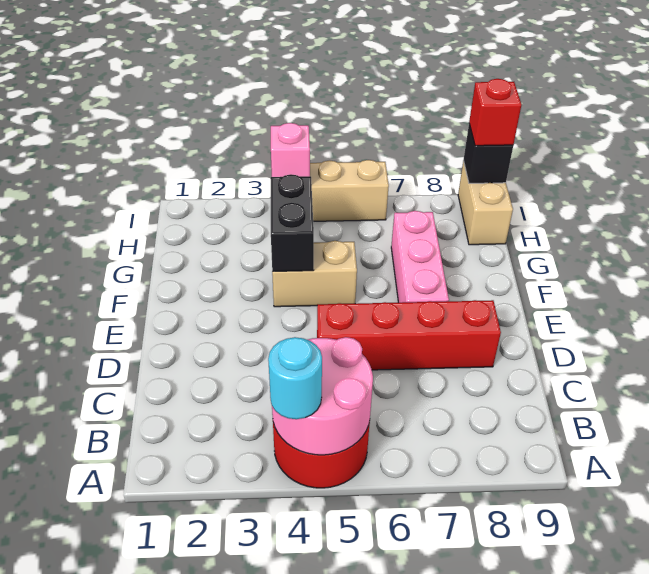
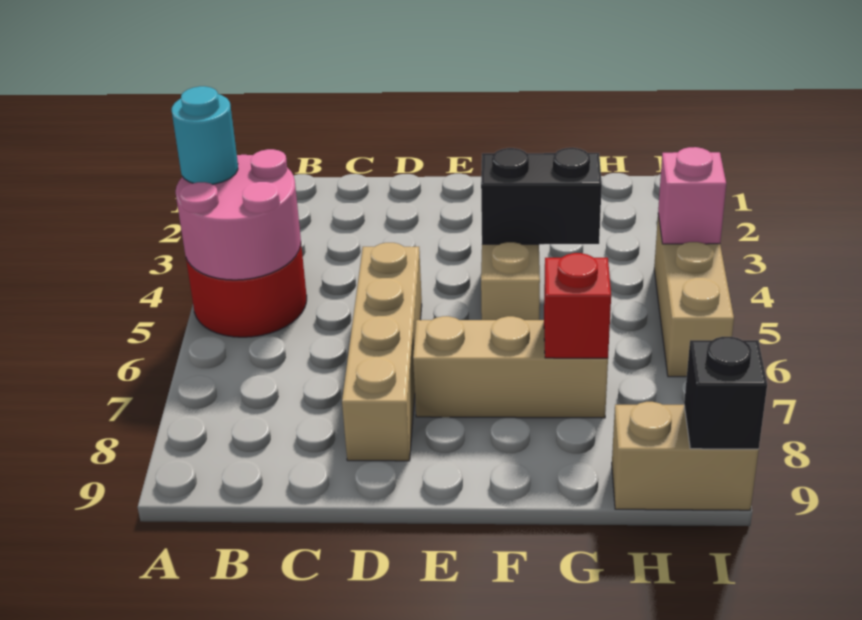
red brick D5:D8 level 1 -> tan brick D5:D8 level 1
pink brick E7:G7 level 1 -> tan brick E7:G7 level 1
red brick I9 level 3 -> red brick G7 level 2

